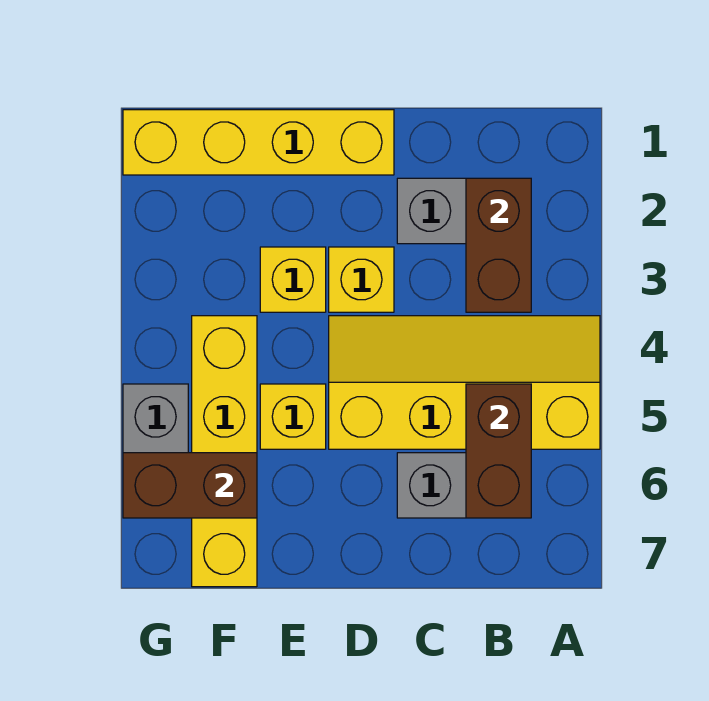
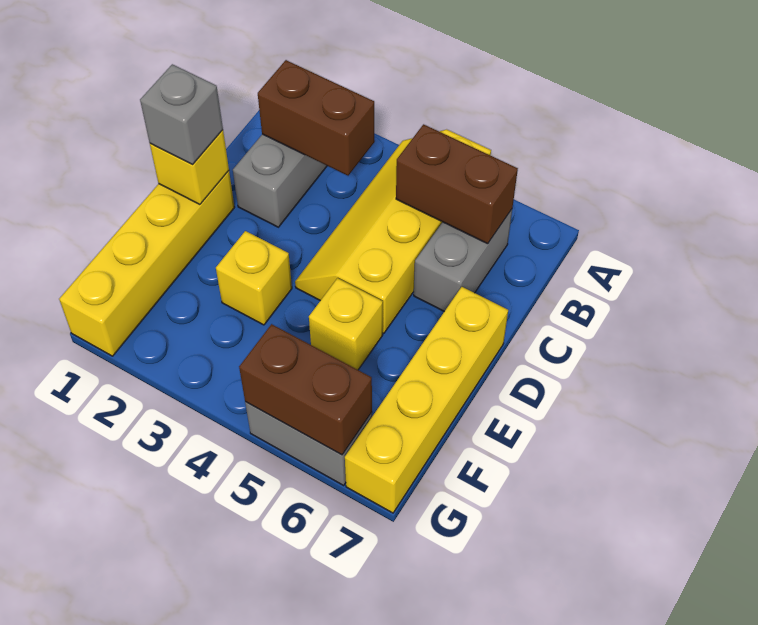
none -> grey brick D1 level 3
yellow brick D3 level 1 -> yellow brick D1 level 2
yellow brick F4:F7 level 1 -> yellow brick D7:G7 level 1
brown brick F6:G6 level 2 -> brown brick G5:G6 level 2

